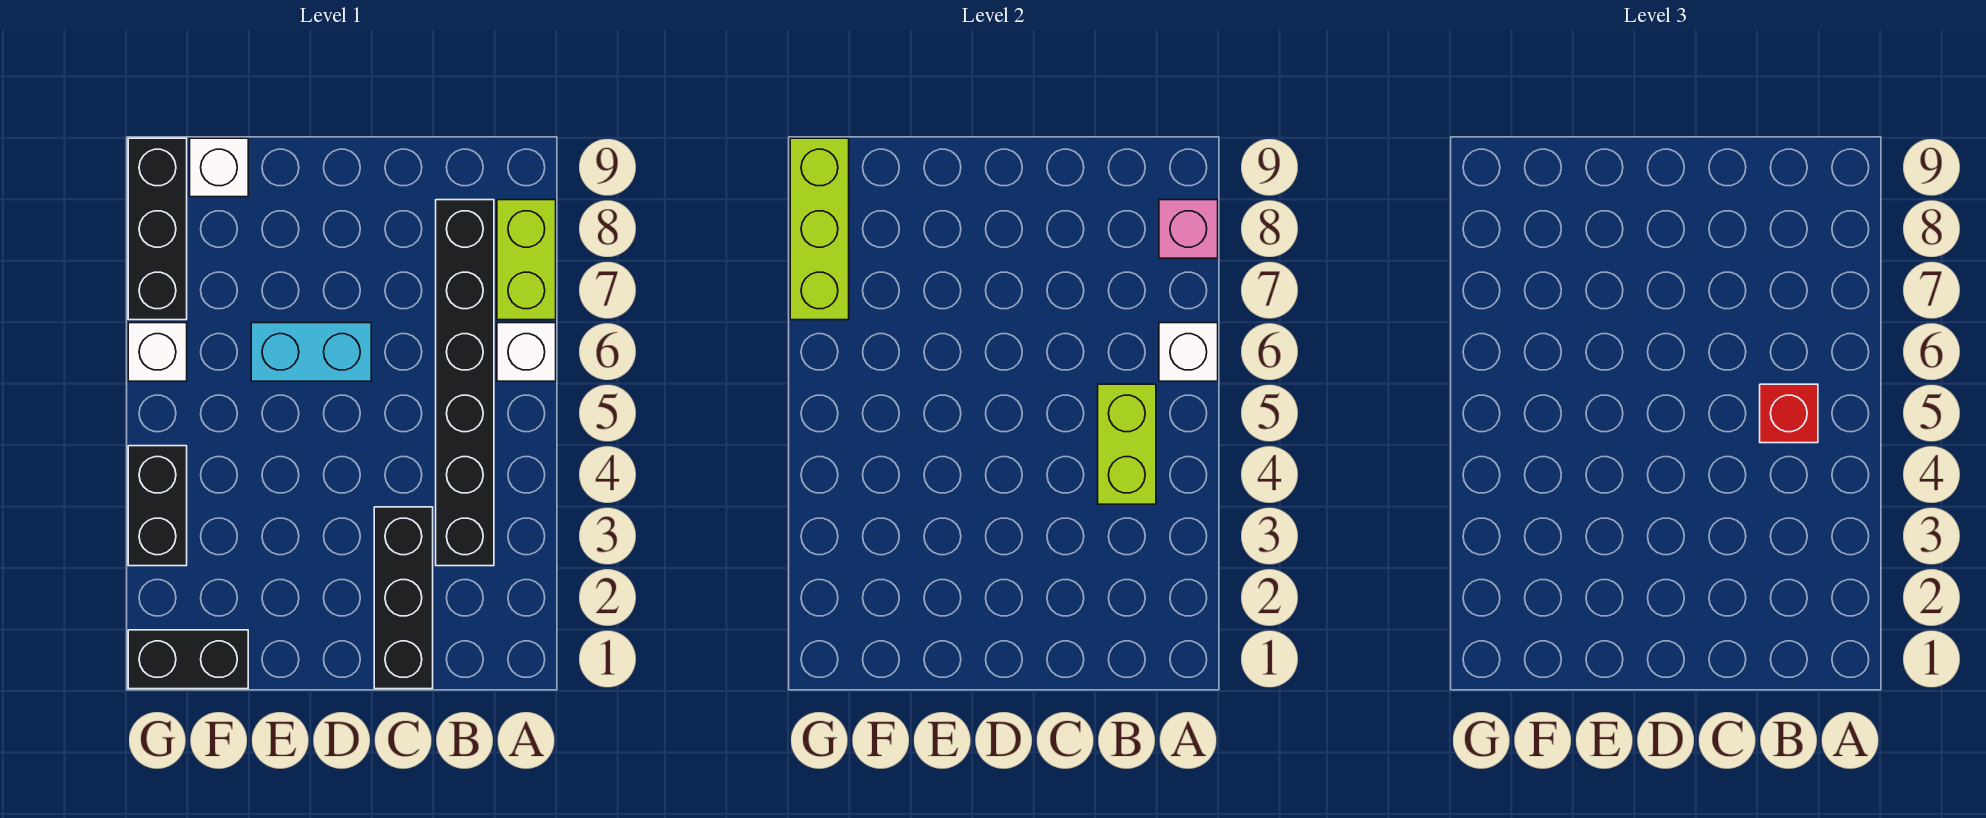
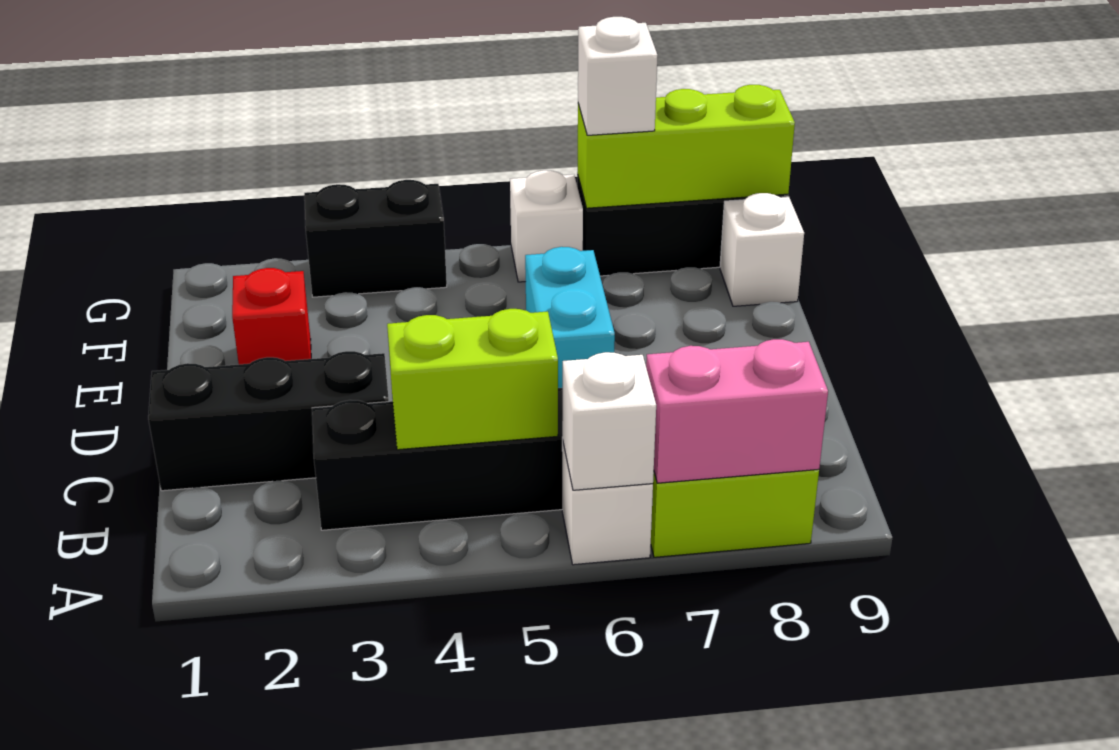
pink brick A8 level 2 -> pink brick A7:A8 level 2
red brick B5 level 3 -> red brick E2 level 1
black brick F1:G1 level 1 -> none
none -> white brick G7 level 3

